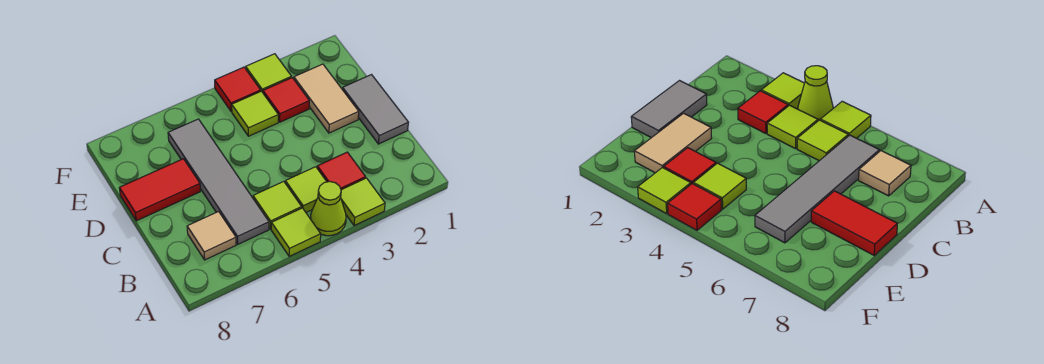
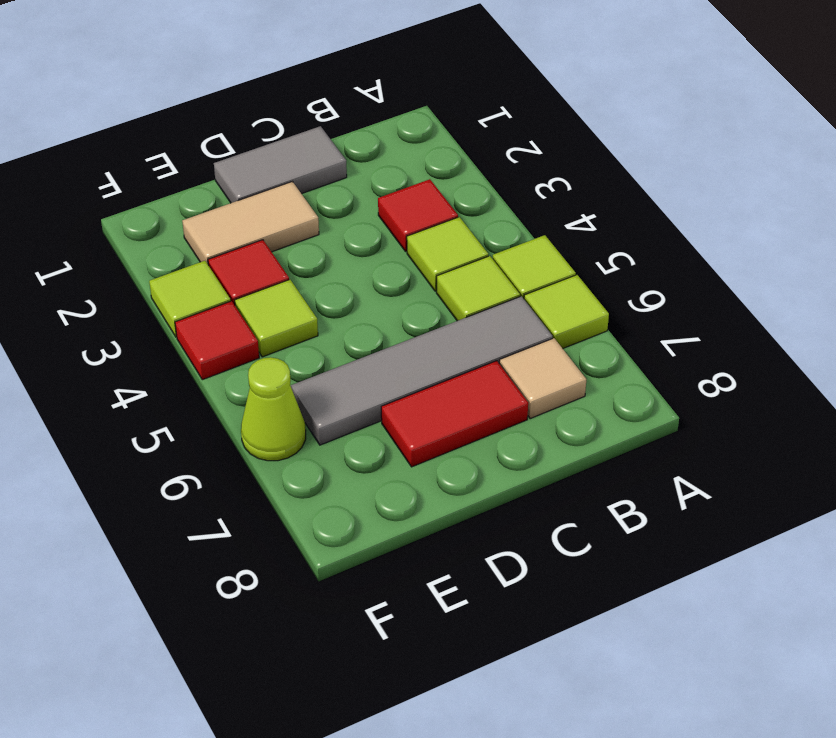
lime tile A3 level 1 -> lime tile A6 level 1
lime cone A4 level 1 -> lime cone F6 level 1
red tile D7:D8 level 1 -> red tile C7:D7 level 1

